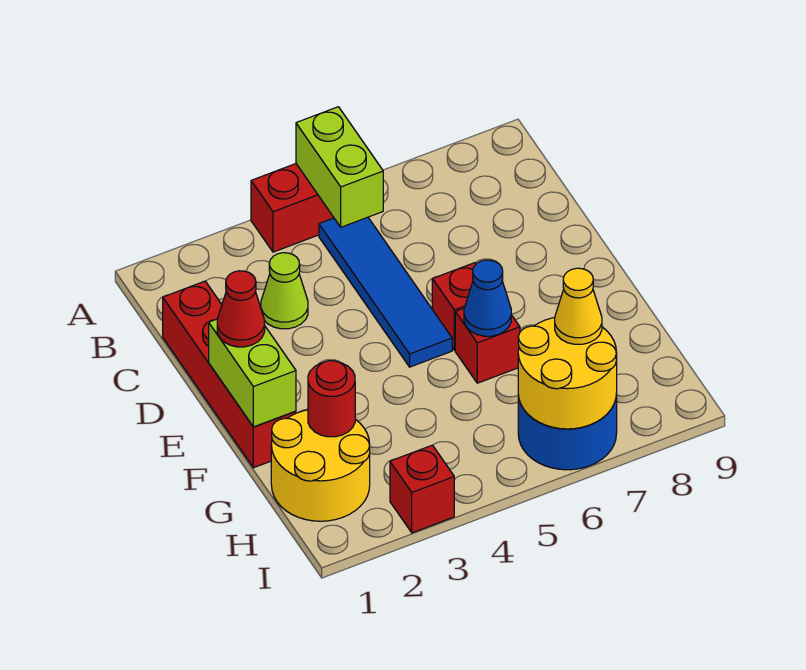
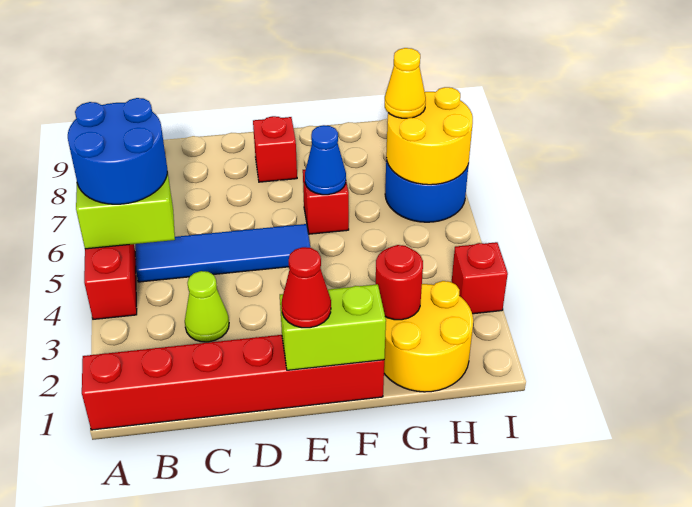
none -> blue round brick A5:B6 level 3
red brick C1:F1 level 1 -> red brick A1:F1 level 1
red brick E6 level 1 -> red brick E8 level 1

